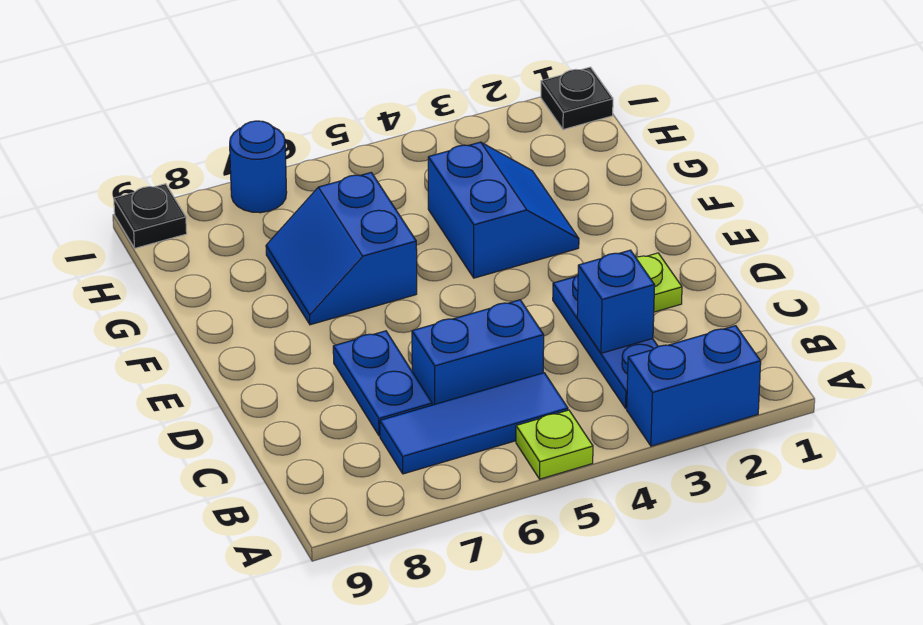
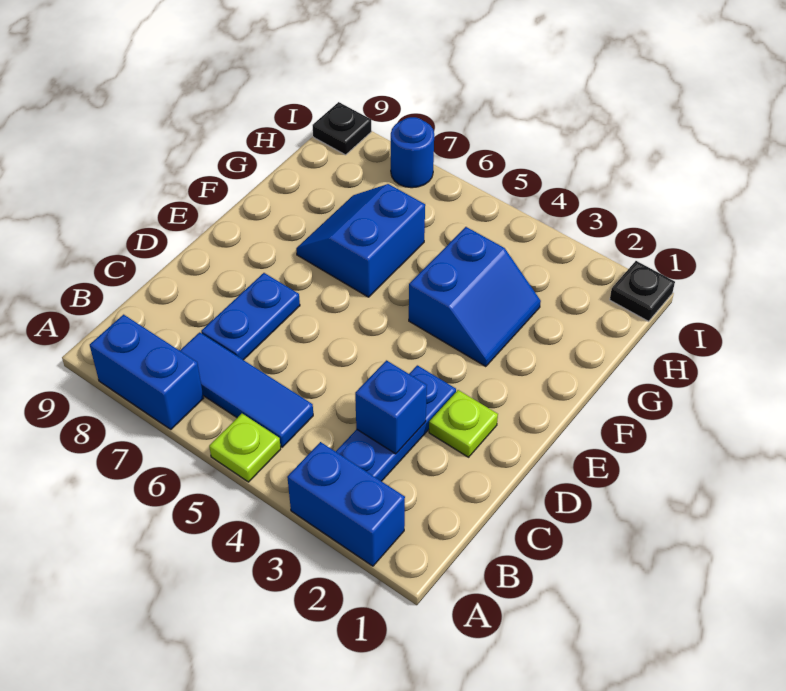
blue brick C5:C6 level 1 -> blue brick A7:A8 level 1

